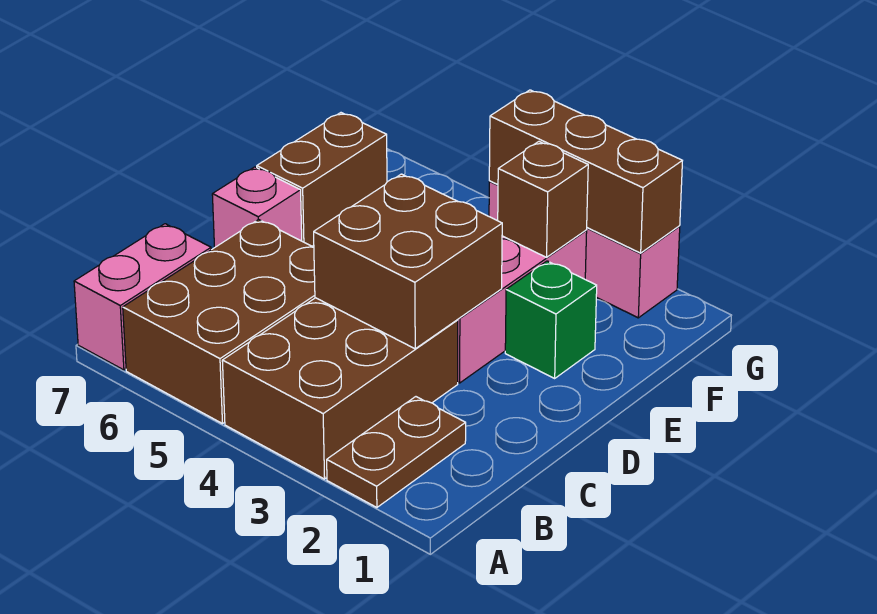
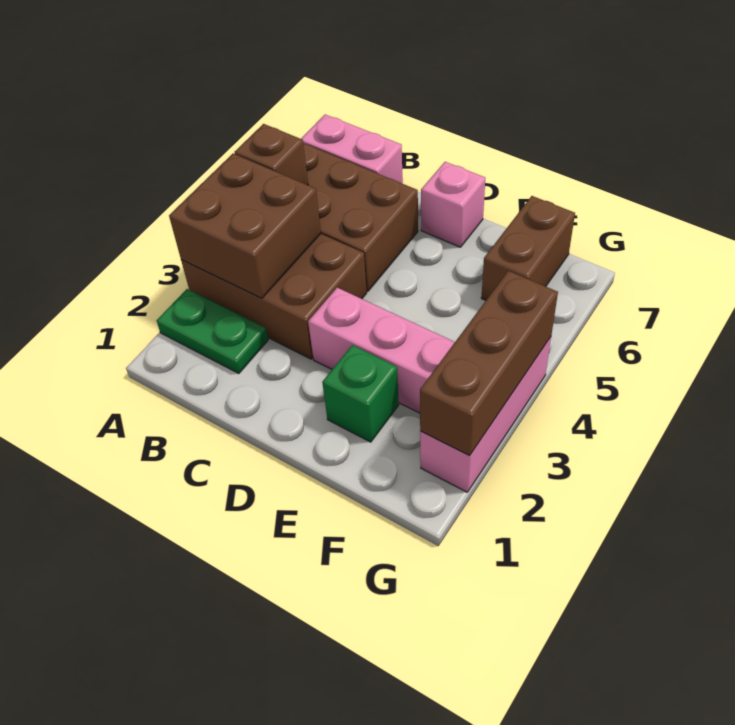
brown plate A2:B2 level 1 -> green plate A2:B2 level 1
brown brick C3:D4 level 2 -> brown brick A3:B4 level 2
brown brick E7:F7 level 1 -> brown brick F6:F7 level 1
brown brick F3 level 2 -> brown brick A5 level 2

